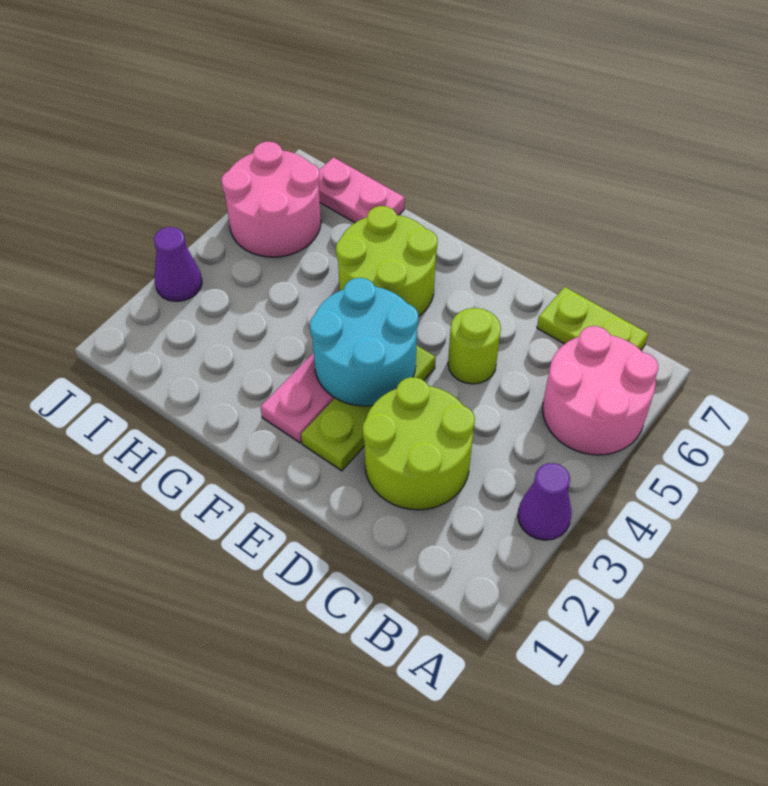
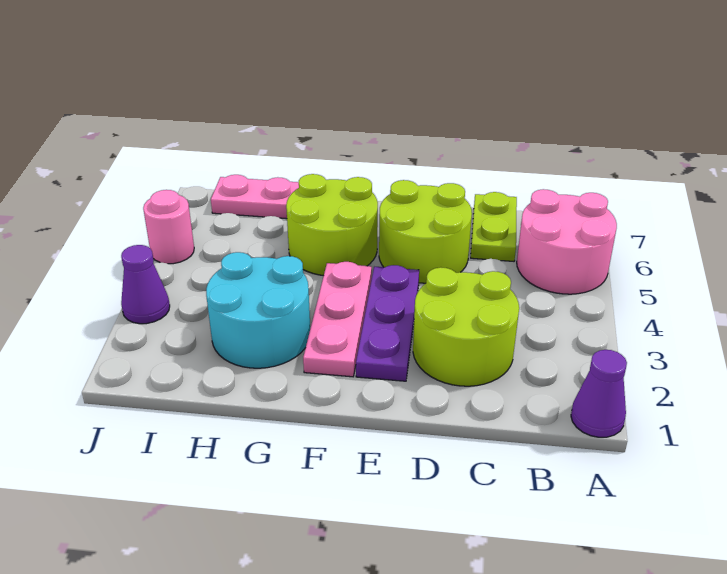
purple cone A3 level 1 -> purple cone A1 level 1
lime plate B7:C7 level 1 -> lime plate C6:C7 level 1
lime round brick D5 level 1 -> lime round brick D5:E6 level 1
lime plate E2:E4 level 1 -> purple plate E2:E4 level 1
cyan round brick E3:F4 level 2 -> cyan round brick G2:H3 level 1
pink round brick I5:J6 level 1 -> pink round brick J5 level 1

